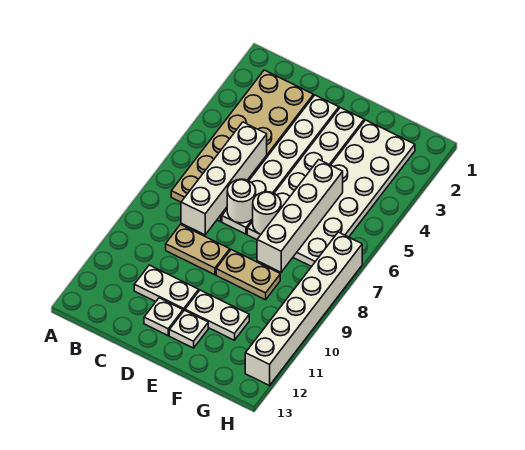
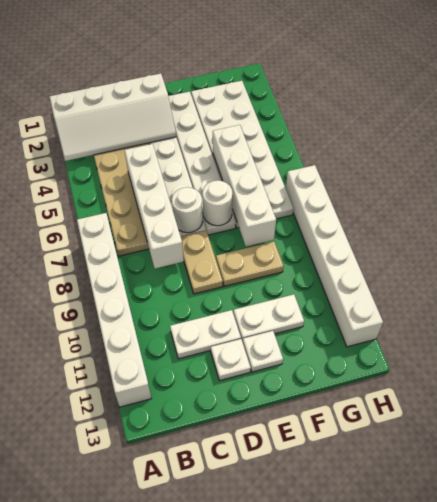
none -> white slope A2:D3 level 2 top 2
none -> white brick A7:A12 level 1
tan plate C9:D9 level 1 -> tan plate D8:D9 level 1

